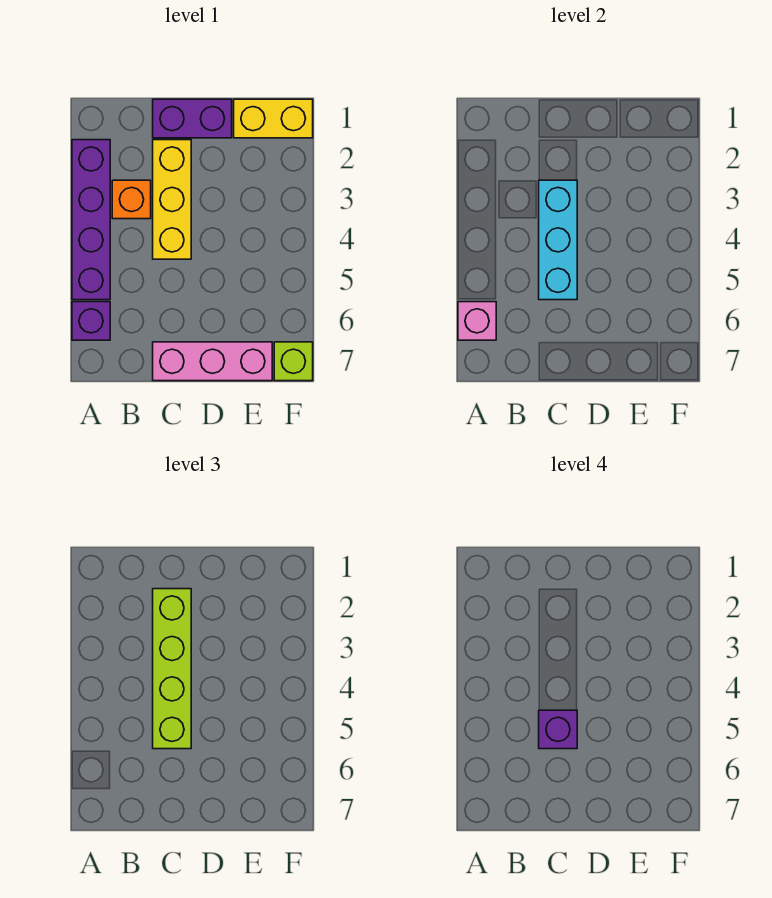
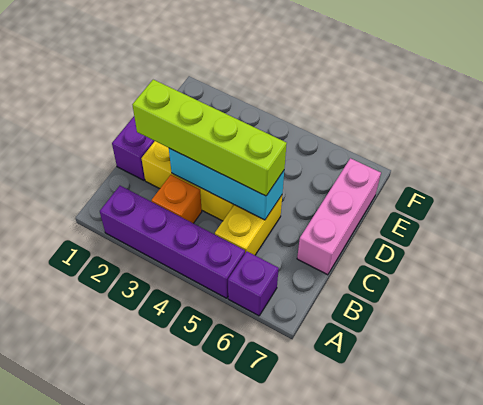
pink brick A6 level 2 -> none
purple brick C5 level 4 -> none
yellow brick E1:F1 level 1 -> yellow brick B5:C5 level 1
lime brick F7 level 1 -> none

